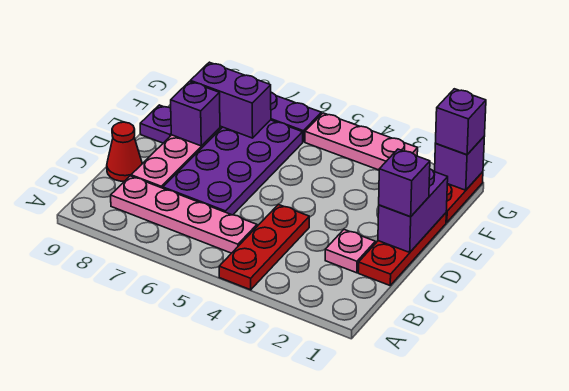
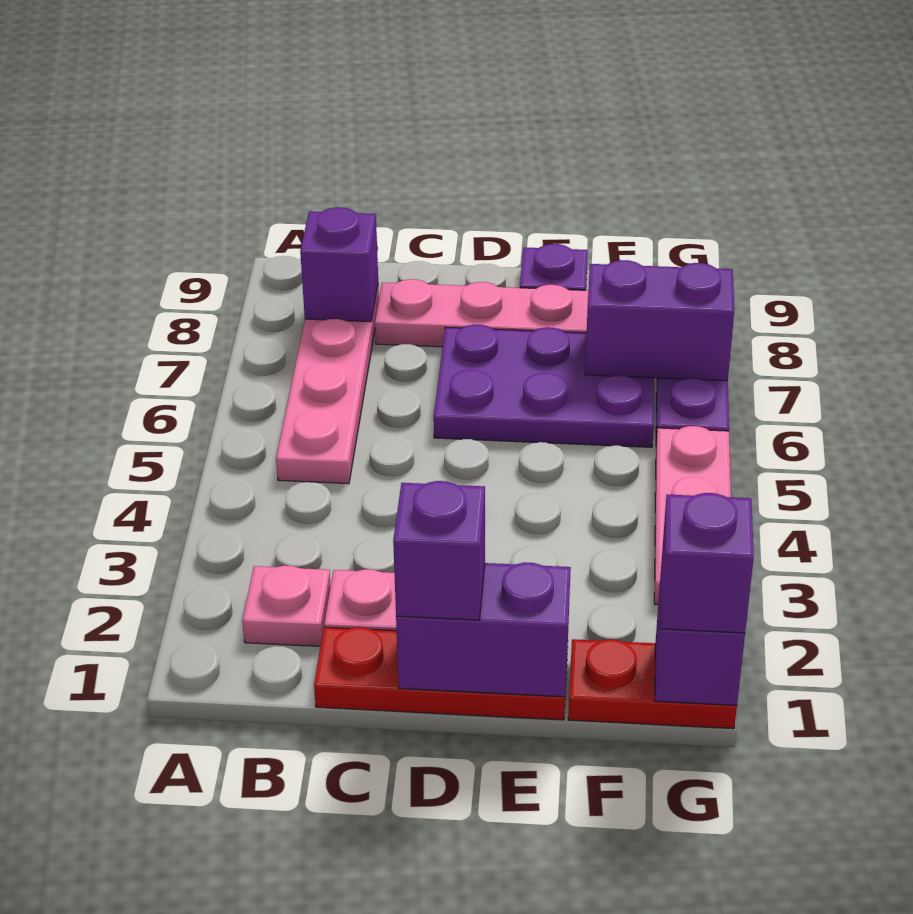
red plate A4:C4 level 1 -> none
none -> pink plate B2 level 1
purple plate C6:F7 level 1 -> purple plate D6:F7 level 1
red cone C9 level 1 -> none
purple brick E8 level 2 -> purple brick B8 level 2
purple brick F7:F8 level 2 -> purple brick F7:G7 level 2

